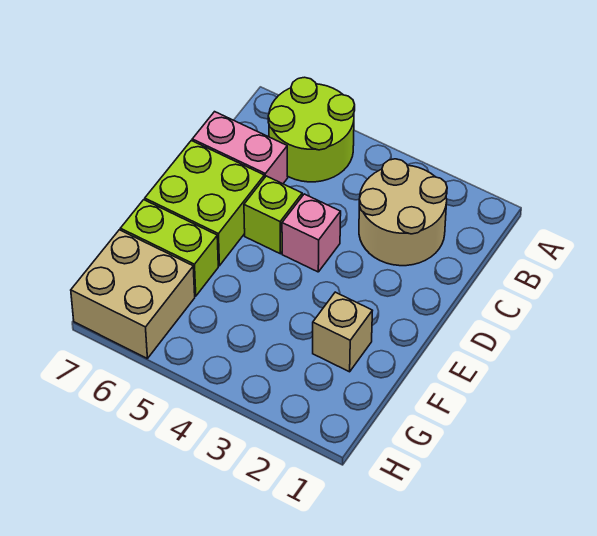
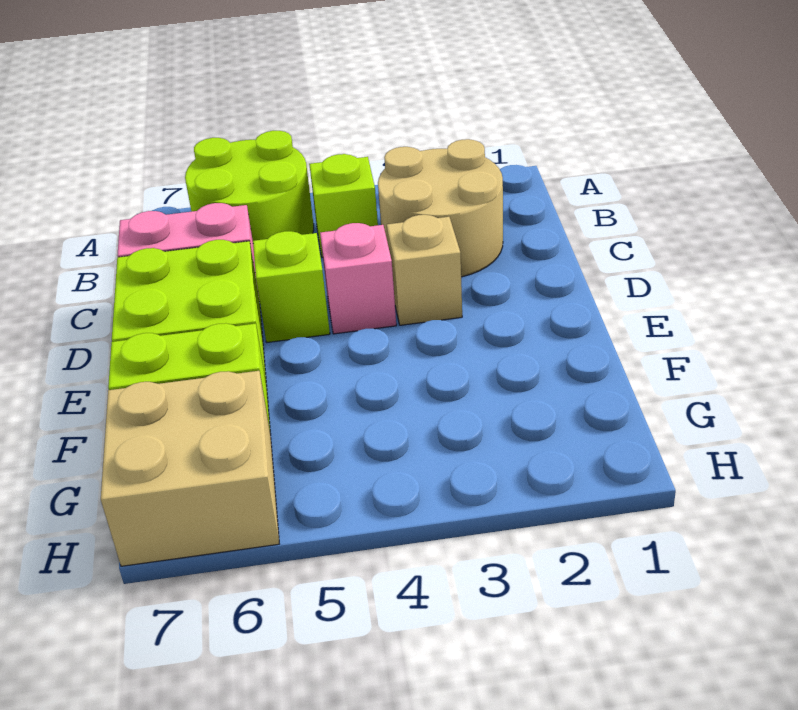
none -> lime brick B4 level 1
tan brick F2 level 1 -> tan brick D3 level 1

